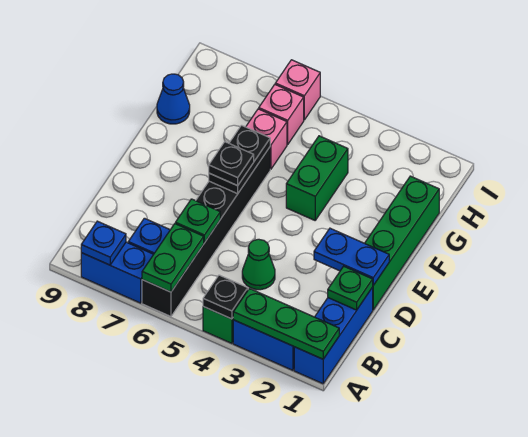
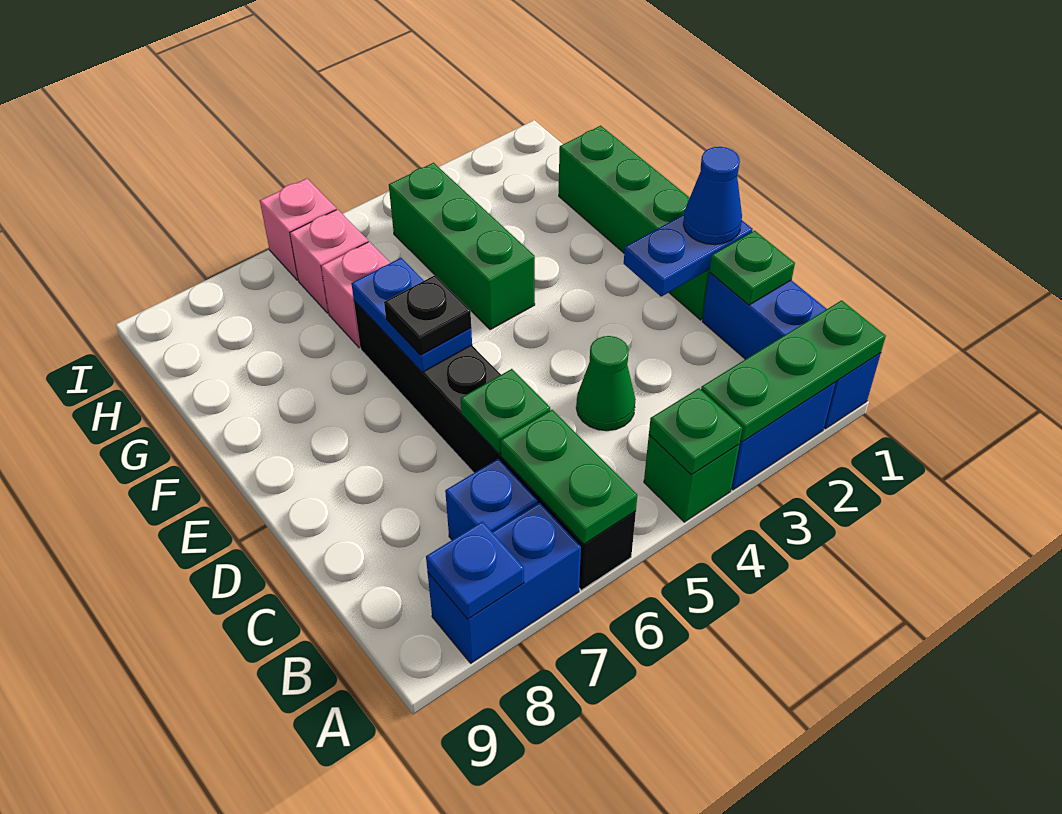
black plate A4 level 2 -> green plate A4 level 2
black plate E6:F6 level 2 -> blue plate E6:F6 level 2
green brick F4:G4 level 1 -> green brick F4:H4 level 1
blue cone G9 level 1 -> blue cone D1 level 3

